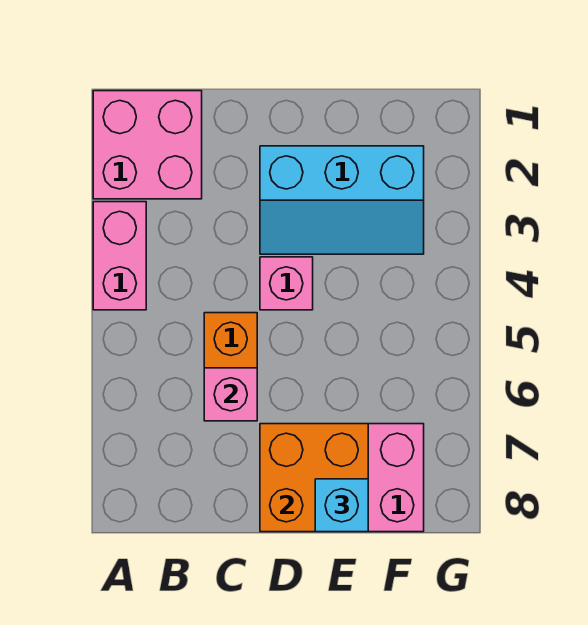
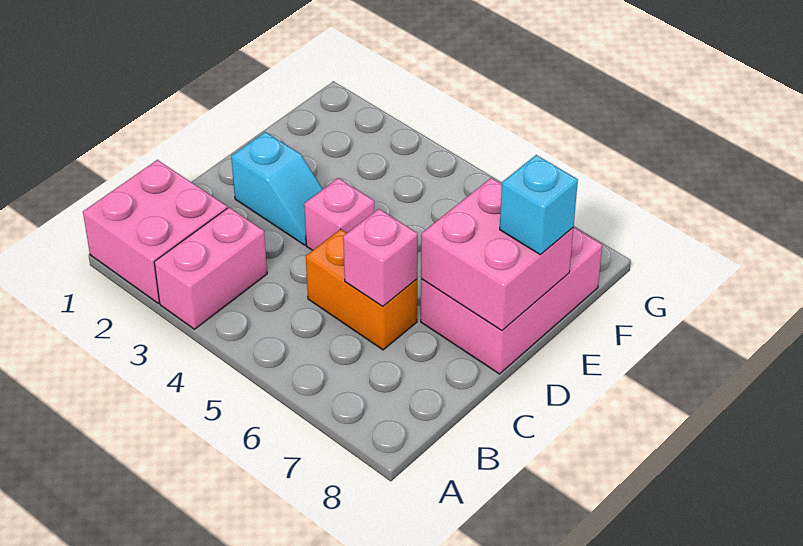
pink brick A3:A4 level 1 -> pink brick A3:B3 level 1
cyan slope D2:F3 level 1 top 2 -> cyan slope D2:D3 level 1 top 2
orange brick D7:E8 level 2 -> pink brick D7:E8 level 2

